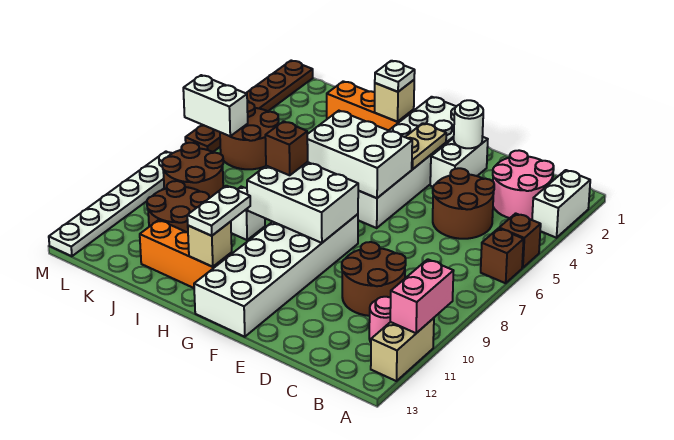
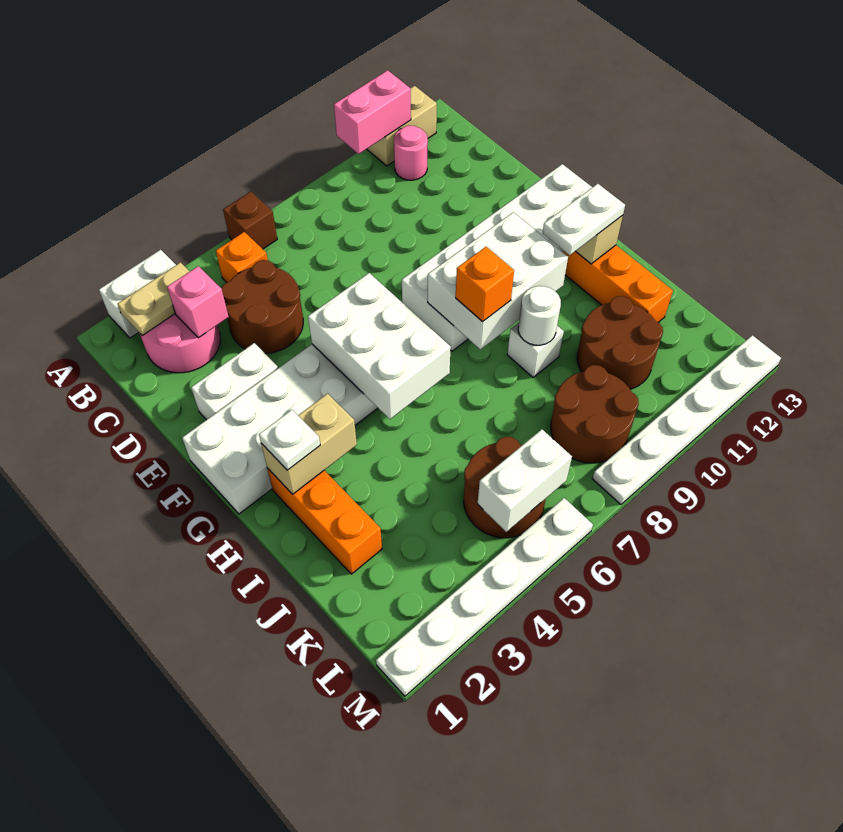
brown brick A5 level 1 -> none
none -> orange brick B5 level 1
none -> pink brick C3 level 2
brown round brick C9:D10 level 1 -> none
white round brick E2 level 2 -> white round brick I9 level 2
tan plate F3:F4 level 2 -> tan plate B2:B3 level 2
white brick F8:H9 level 2 -> white brick G8:H10 level 2
tan brick H2 level 2 -> tan brick H2:H3 level 2
brown brick H8 level 3 -> orange brick H8 level 3
white brick L6:M6 level 2 -> white brick L5:L6 level 2
brown plate M1:M6 level 1 -> white plate M1:M6 level 1

